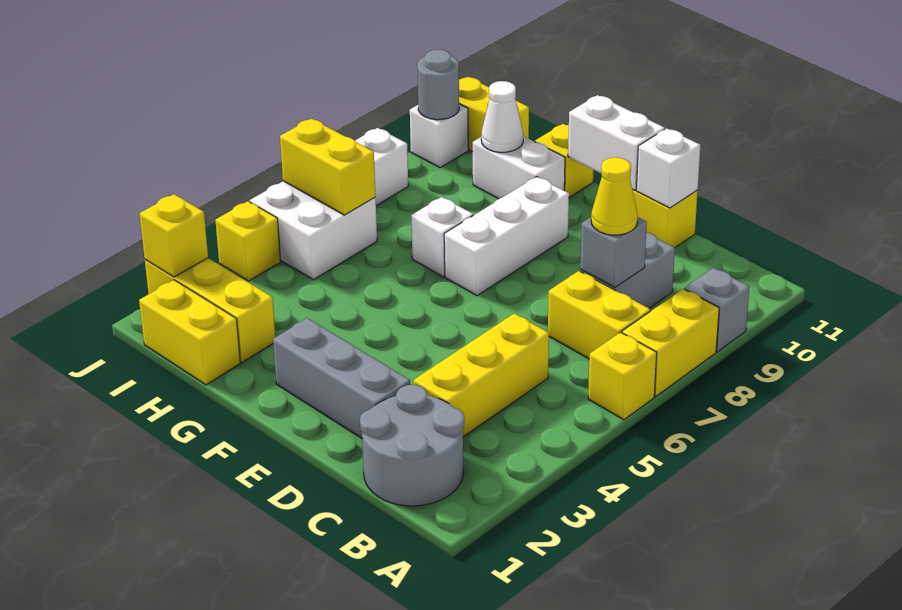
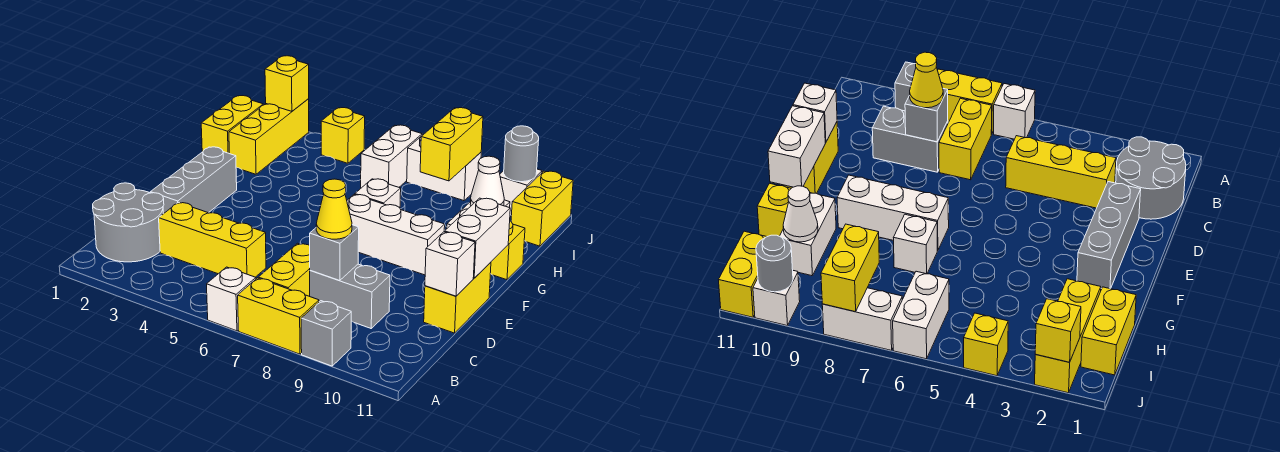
yellow brick A6 level 1 -> white brick A6 level 1
white brick I5:J6 level 1 -> white brick I6:J6 level 1
yellow brick I6:J6 level 2 -> yellow brick I8:J8 level 2

